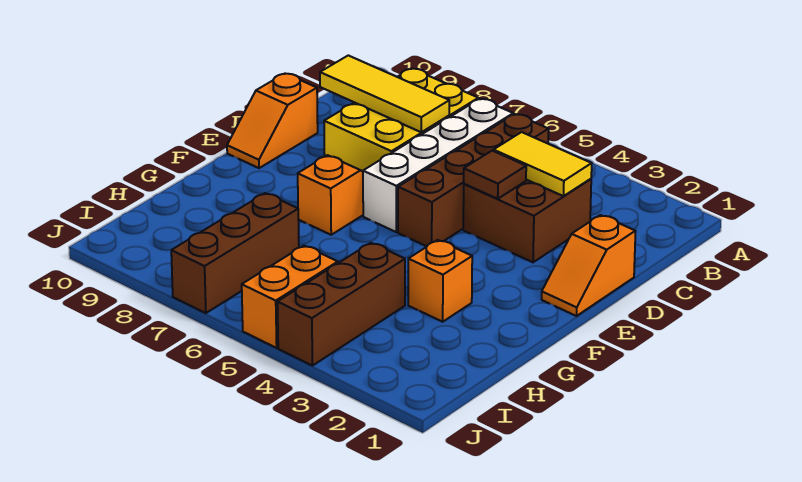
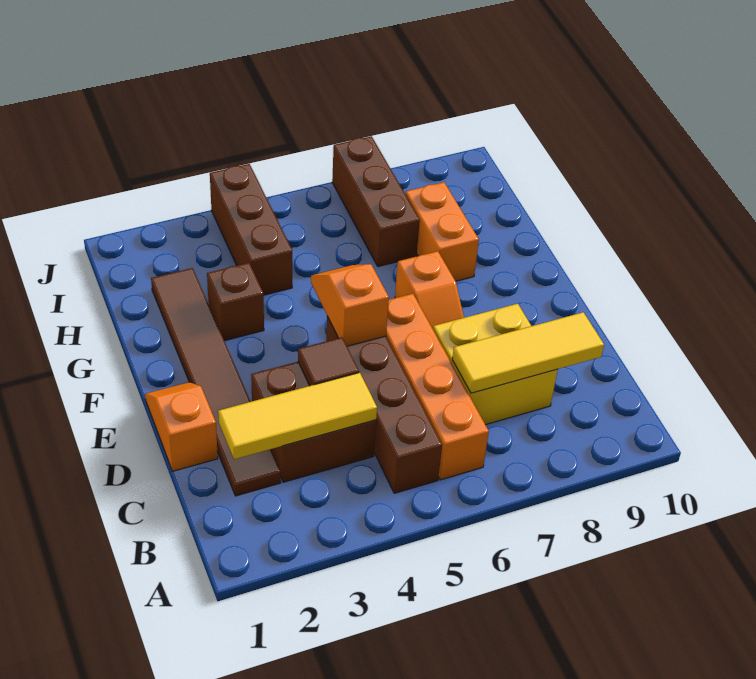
white brick B6:E6 level 1 -> orange brick B6:E6 level 1
yellow brick B7:D8 level 1 -> yellow brick C7:D8 level 1
none -> brown tile C2:H2 level 1
yellow tile C3:C4 level 2 -> yellow tile C2:C4 level 2
orange slope D10:E10 level 1 top D -> orange slope E5:F5 level 2 top E
orange brick G3 level 1 -> brown brick G3 level 1
orange brick I5:J5 level 1 -> orange brick G8:H8 level 1

